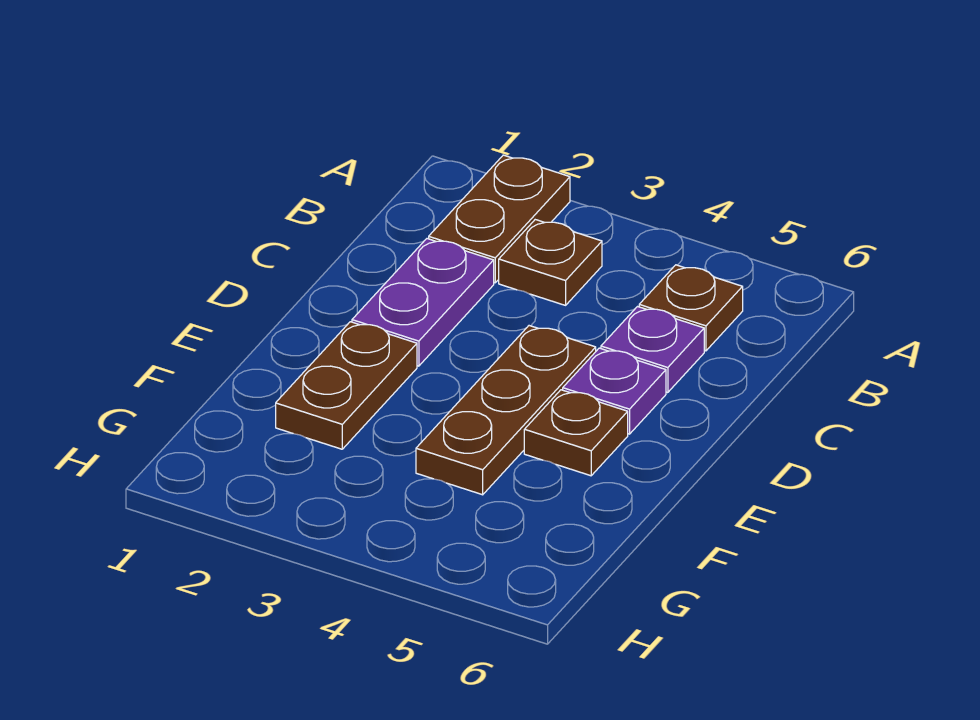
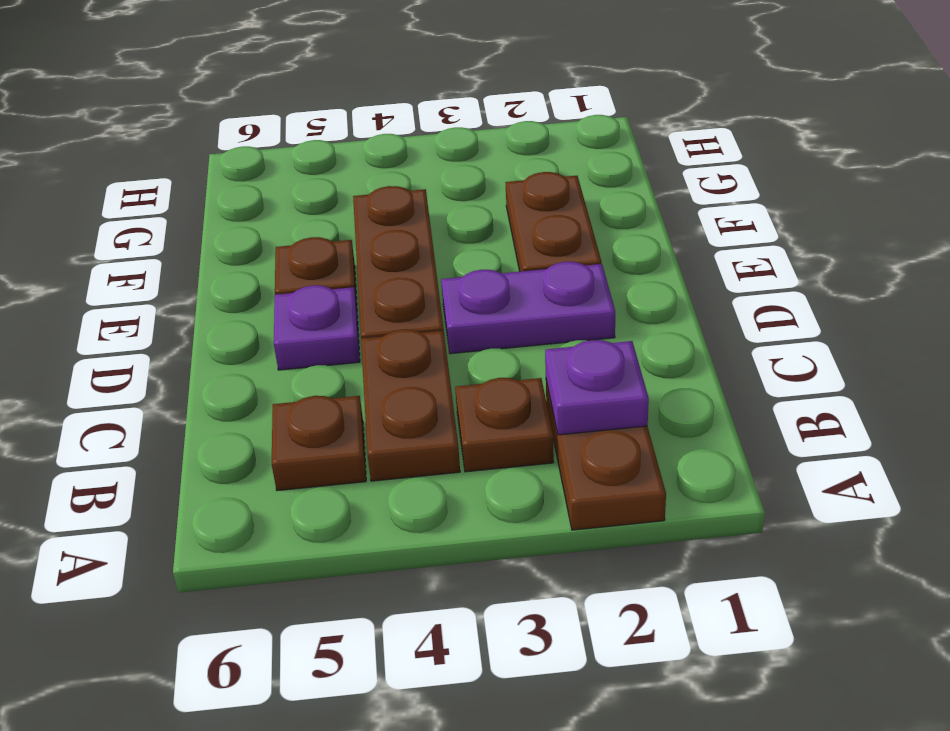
none -> brown plate B4:C4 level 1
purple plate C2:D2 level 1 -> purple plate D2:D3 level 1
purple plate C5 level 1 -> purple plate B2 level 2

